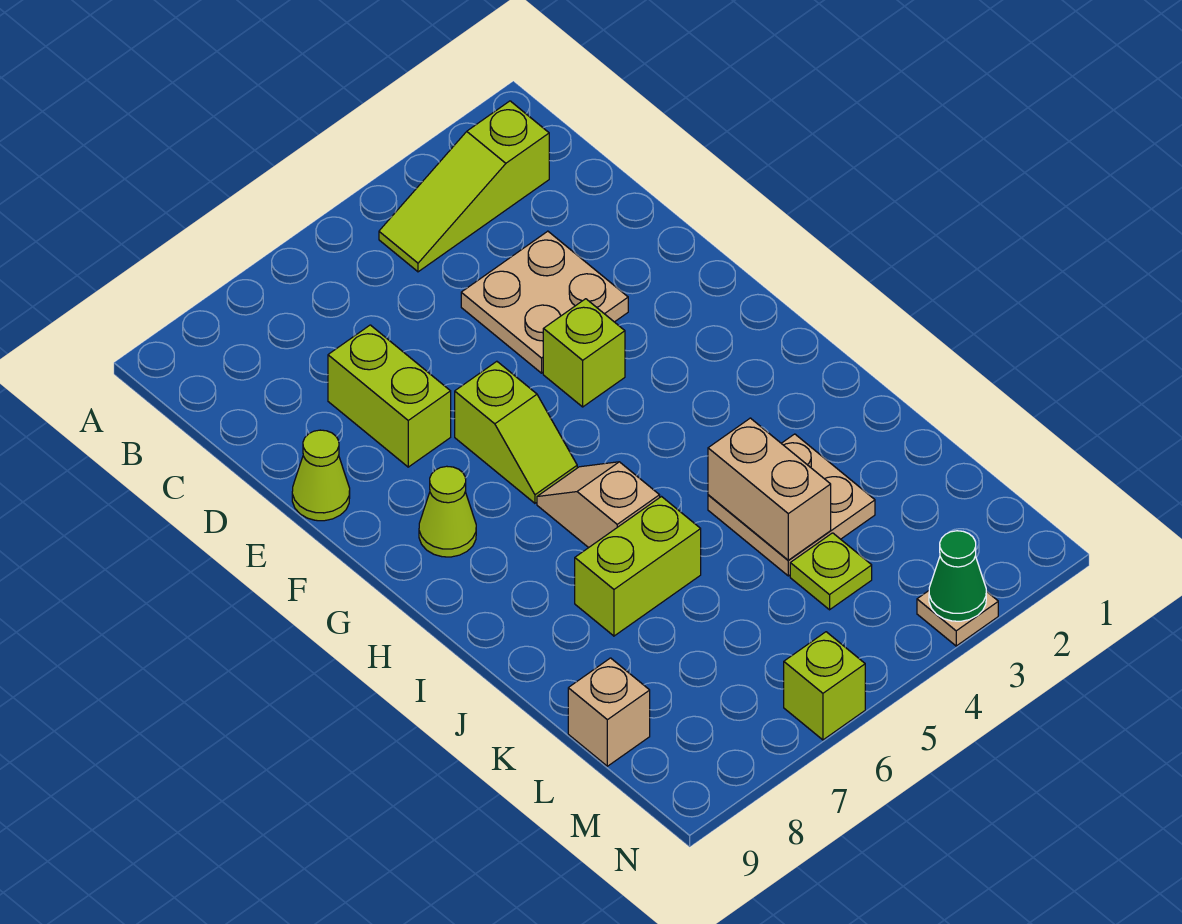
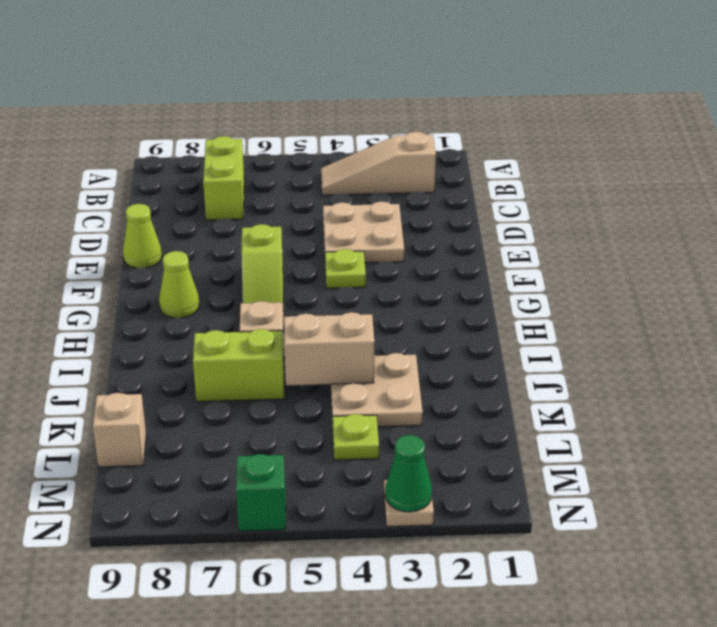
lime slope B2:B4 level 1 top 2 -> tan slope B2:B4 level 1 top 2
lime brick D7:E7 level 1 -> lime brick B7:C7 level 1
lime brick F4 level 1 -> lime plate F4 level 1
tan brick J4:K4 level 2 -> tan brick J4:J5 level 2
lime brick N6 level 1 -> green brick N6 level 1

